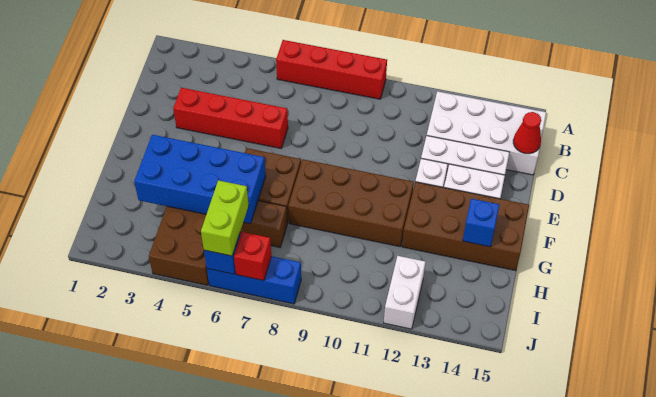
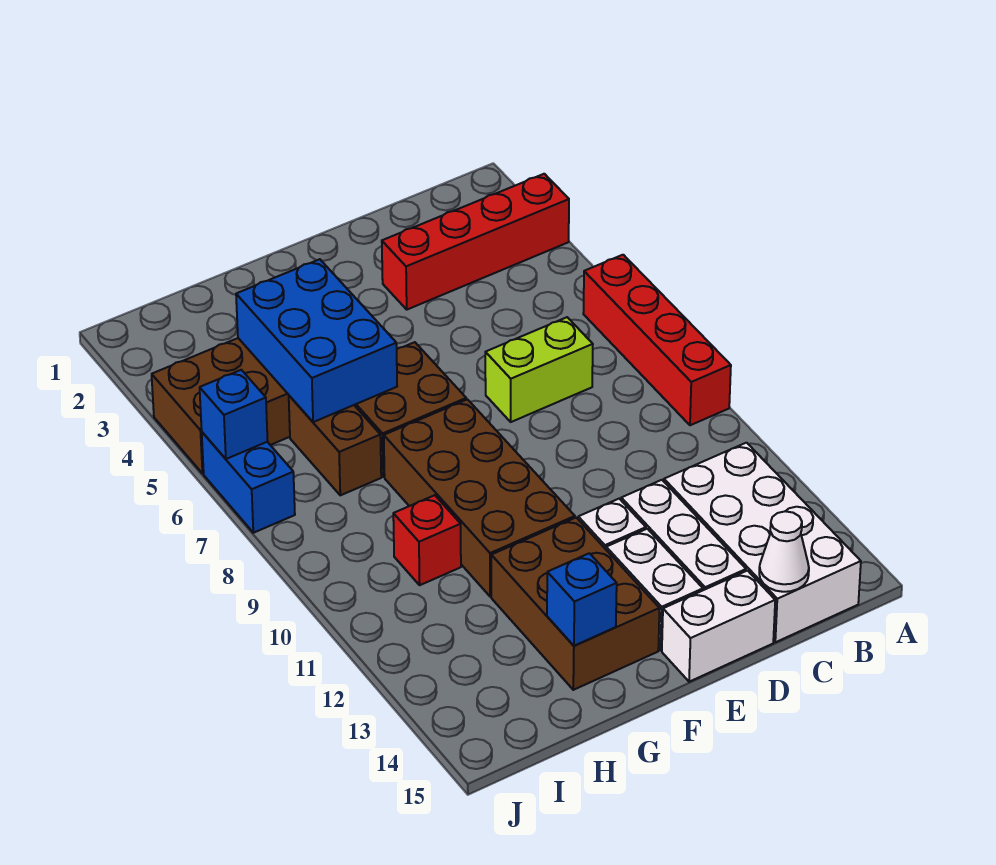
red cone C15 level 2 -> white cone C15 level 2
red brick D3:D6 level 1 -> red brick A3:D3 level 1
brown brick F12:G15 level 1 -> brown brick F12:G14 level 1
blue brick G3:H6 level 2 -> blue brick G4:H6 level 2
lime brick I6:J6 level 3 -> lime brick C7:D7 level 1
white brick I12:J12 level 1 -> white brick D15:E15 level 1
blue brick J6:J8 level 1 -> blue brick J6:J7 level 1
red brick J7 level 2 -> red brick H10 level 1

